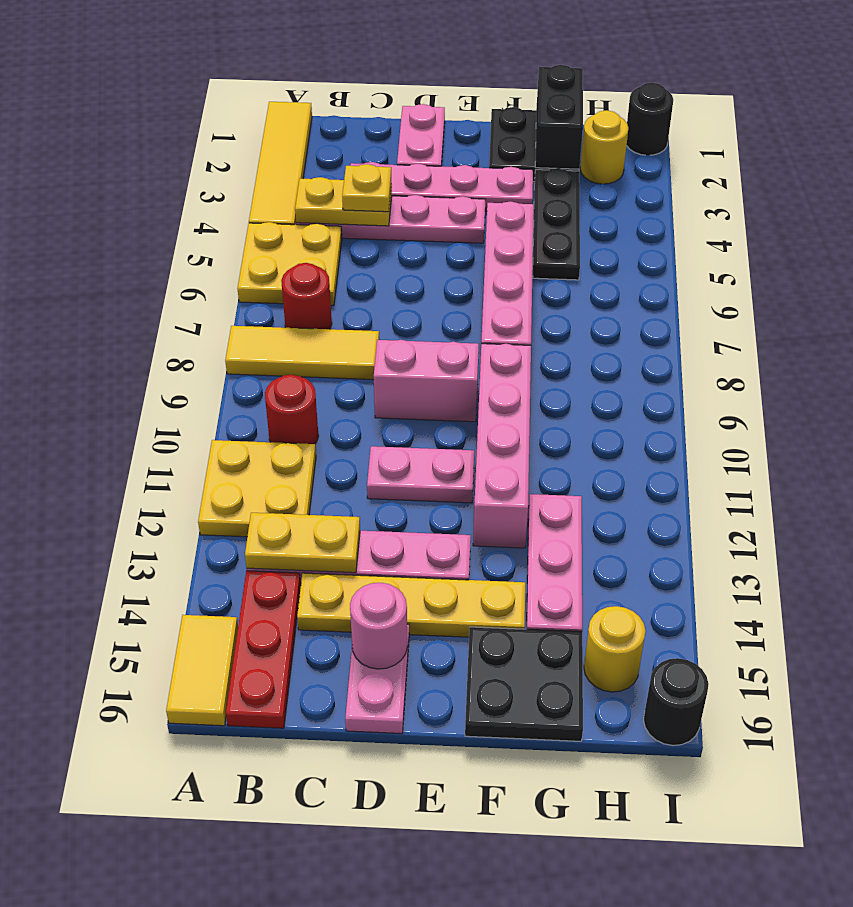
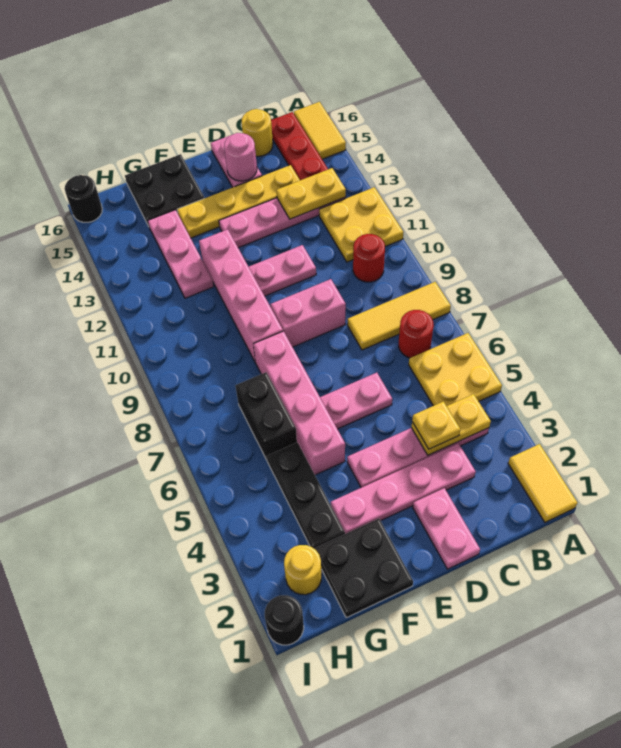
yellow tile A1:A4 level 1 -> yellow tile A1:A2 level 1
none -> pink plate D6:E6 level 1
black brick G1:G2 level 2 -> black brick G6:G7 level 1
yellow round brick H15 level 1 -> yellow round brick C16 level 1

